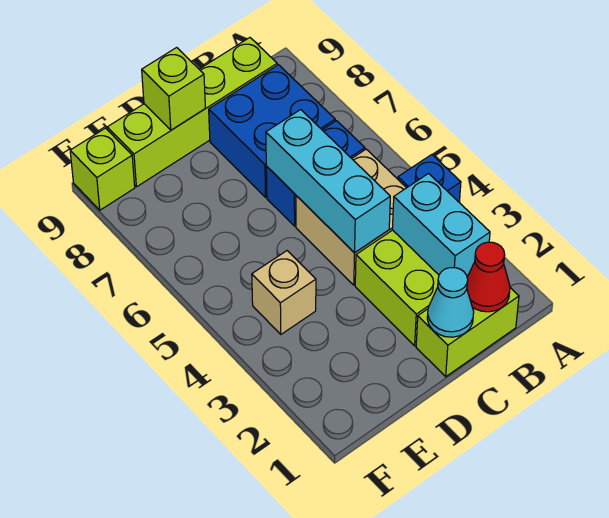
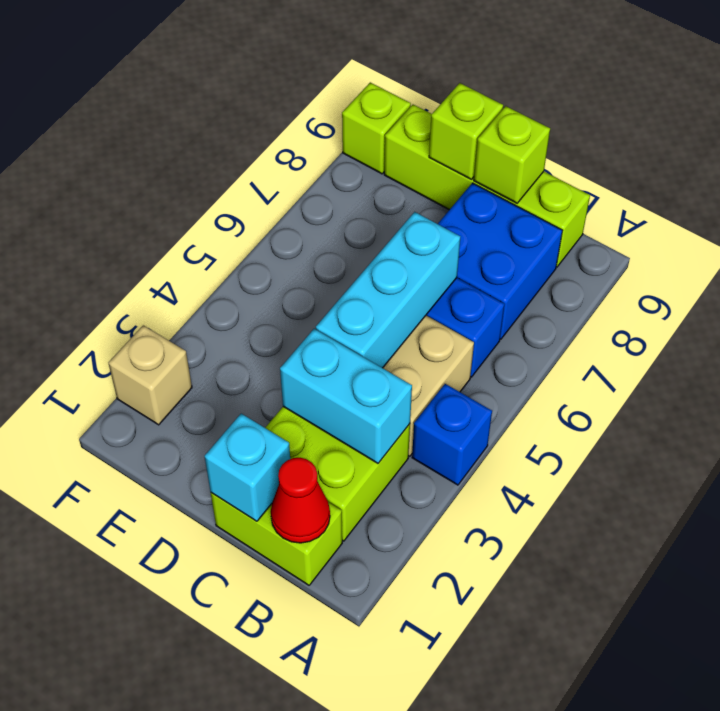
cyan brick B2:B3 level 2 -> cyan brick B3:C3 level 2
cyan cone C1 level 2 -> cyan brick C1 level 2
none -> lime brick C9 level 2
tan brick E4 level 1 -> tan brick F2 level 1

